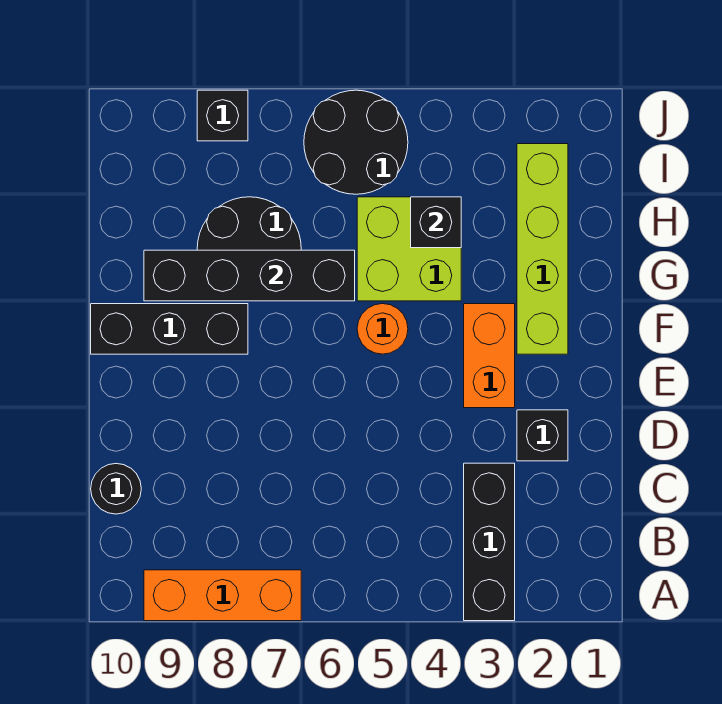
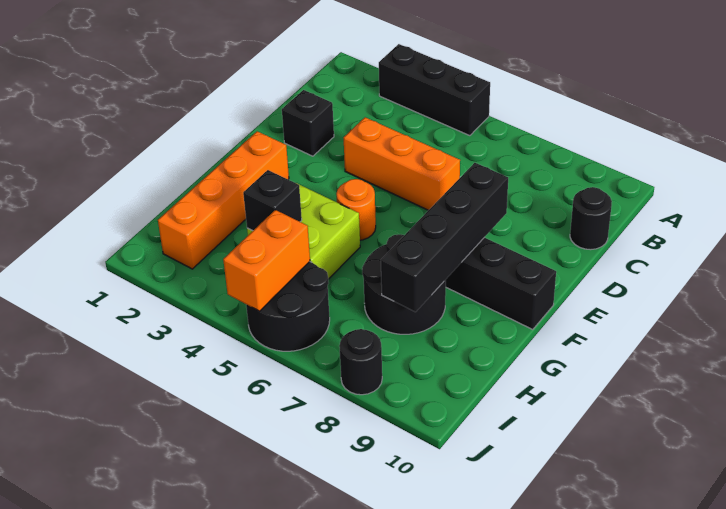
black brick A3:C3 level 1 -> black brick A3:A5 level 1
orange brick A7:A9 level 1 -> orange brick D4:D6 level 1
orange brick E3:F3 level 1 -> orange brick I5:J5 level 2
lime brick F2:I2 level 1 -> orange brick F2:I2 level 1
black brick G6:G9 level 2 -> black brick E8:H8 level 2
black brick J8 level 1 -> black round brick J8 level 1

